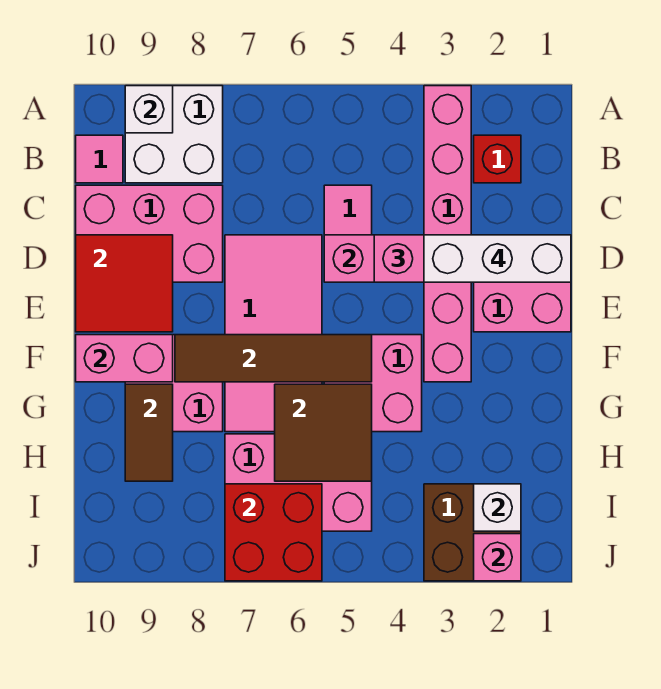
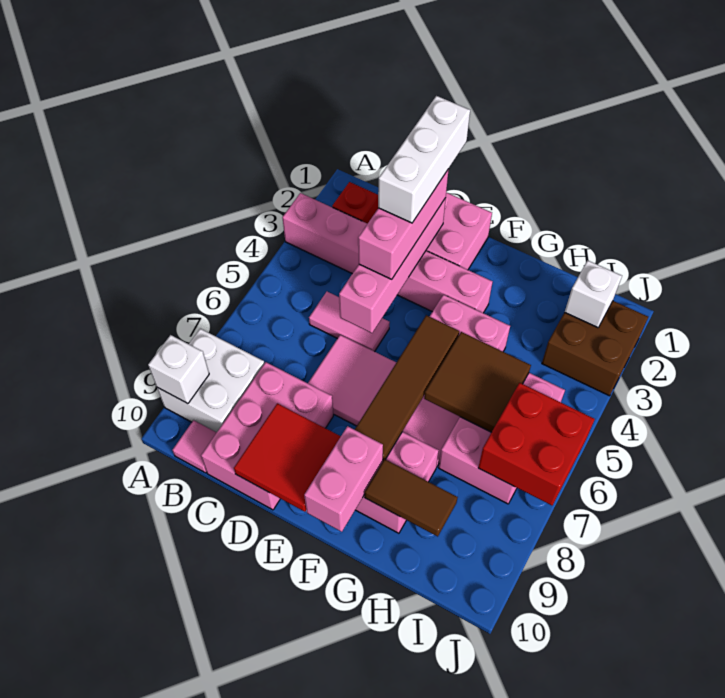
pink brick J2 level 2 -> none

